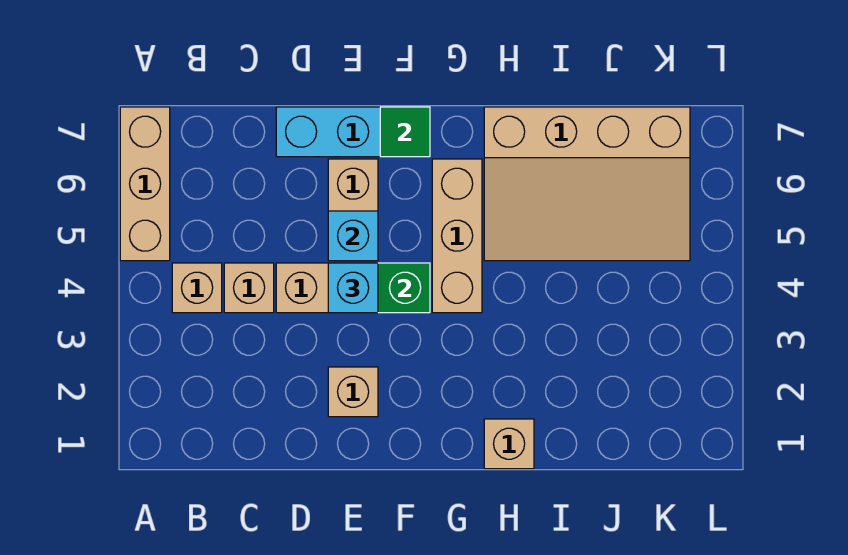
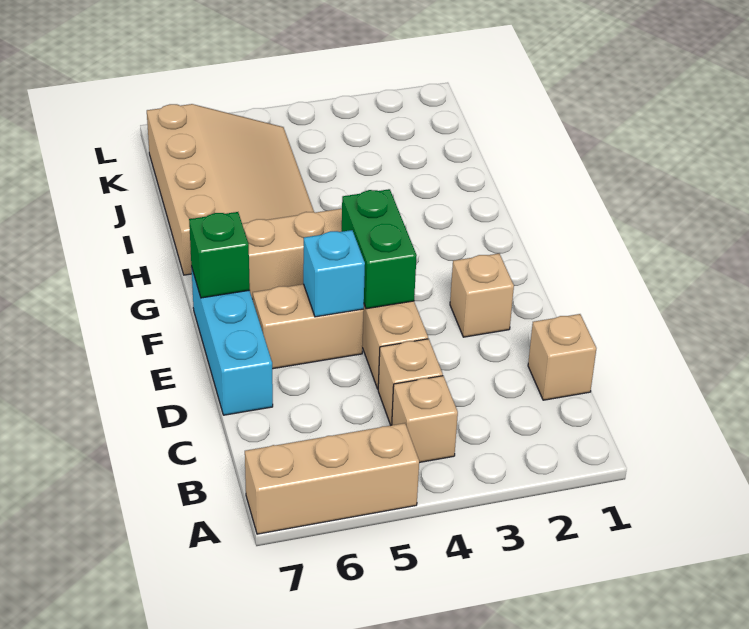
cyan brick E4 level 3 -> none
green tile F7 level 2 -> green brick F7 level 2
tan brick H1 level 1 -> tan brick C1 level 1

